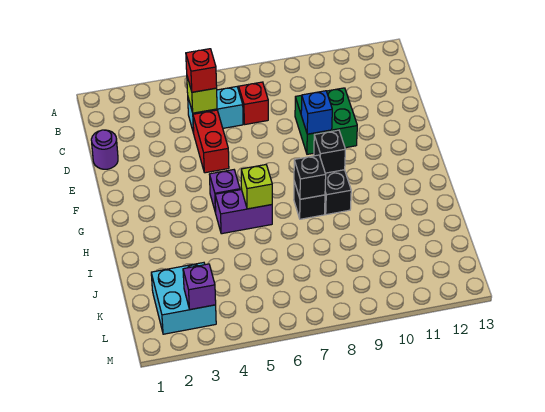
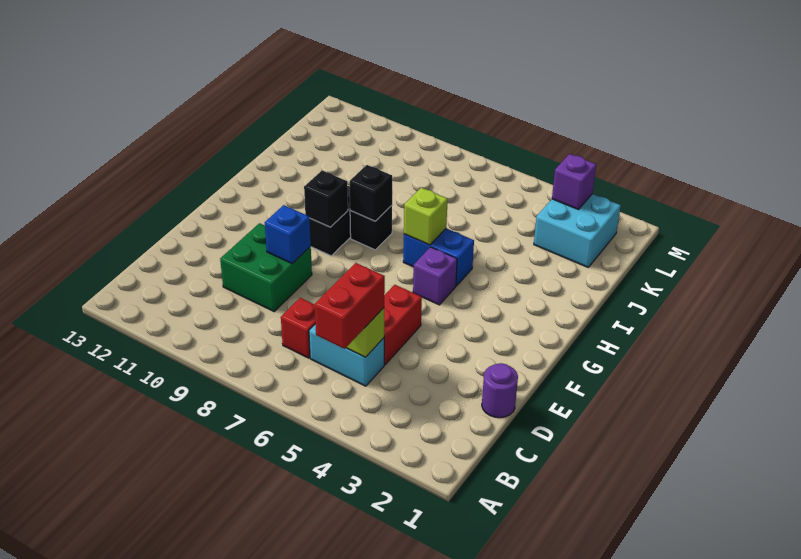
red brick C5 level 3 -> red brick B5:C5 level 3
purple brick H5:H6 level 1 -> blue brick H5:H6 level 1

